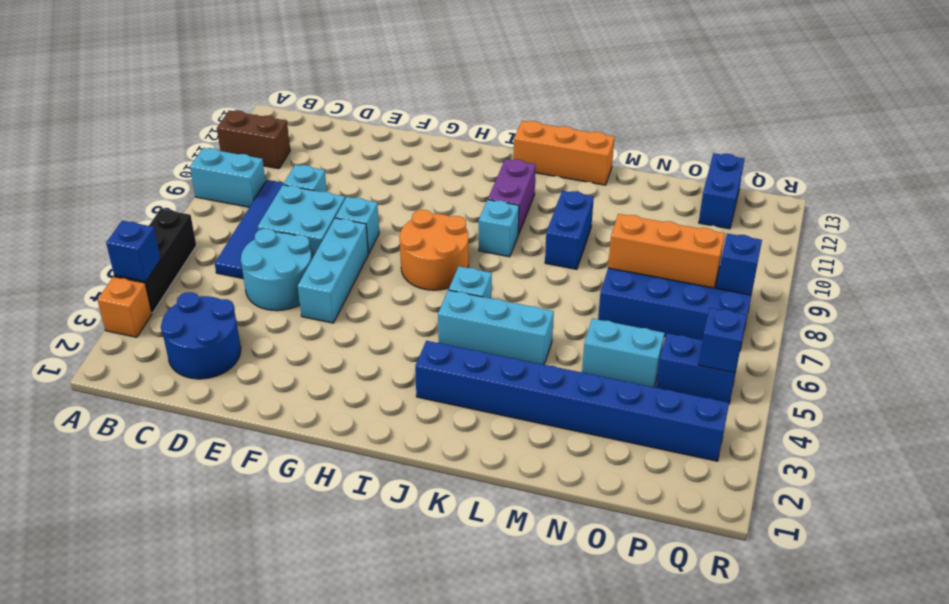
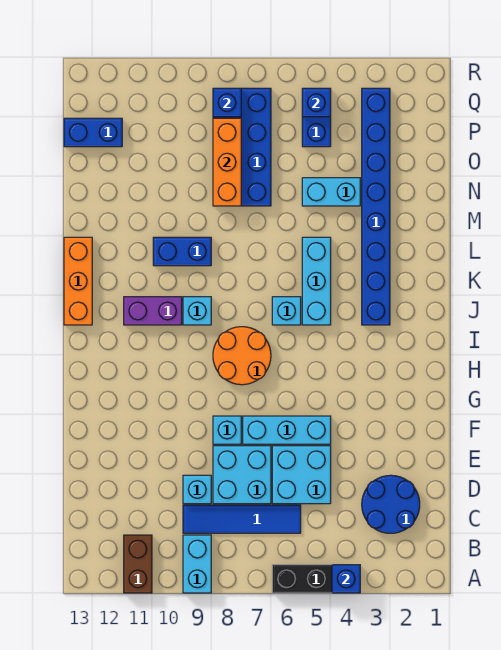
orange brick A3 level 1 -> none
cyan round brick D5:E6 level 1 -> cyan brick D5:E6 level 1
cyan brick N5:O5 level 1 -> cyan brick N4:N5 level 1

